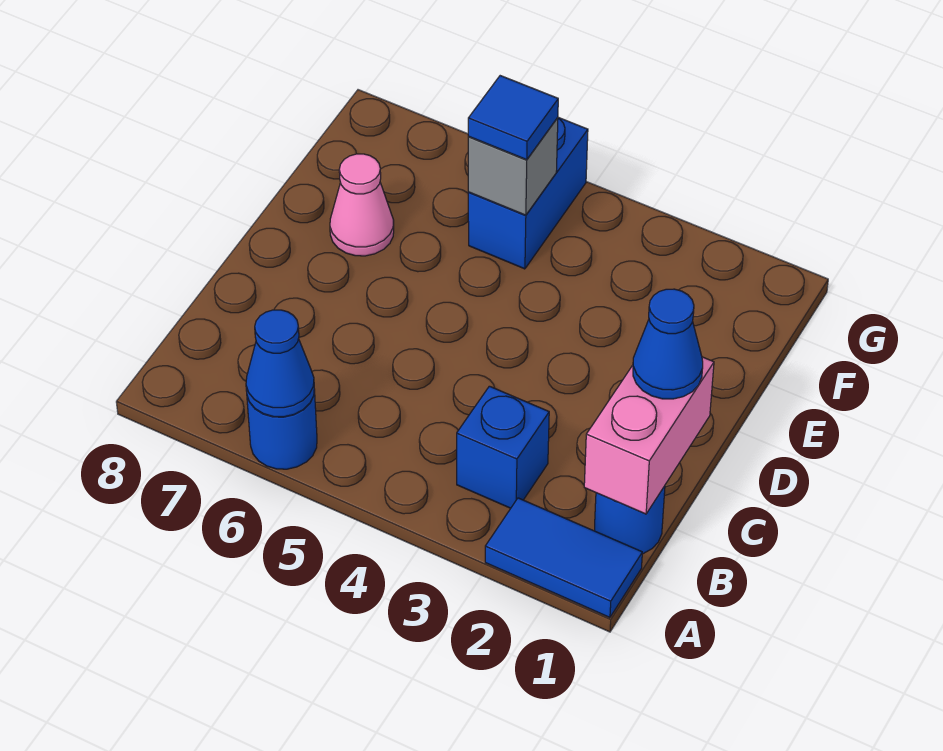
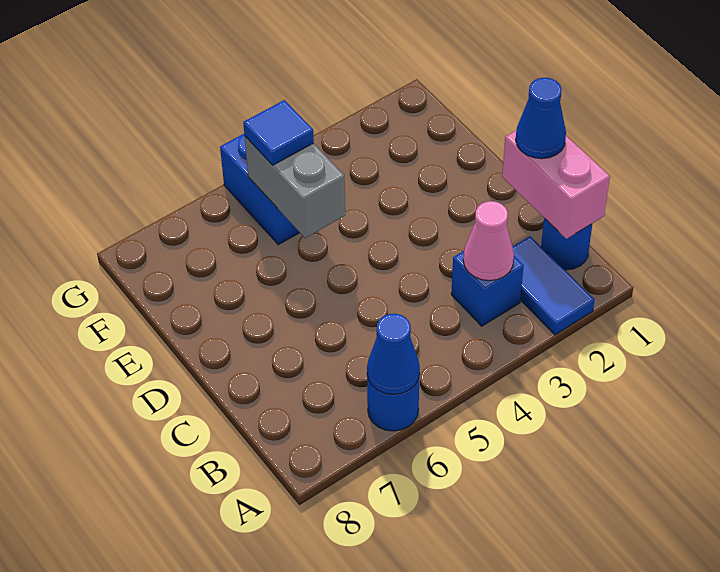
blue tile A1:A2 level 1 -> blue tile A2:B2 level 1
pink cone E7 level 1 -> pink cone B3 level 2
grey brick F5 level 2 -> grey brick E5:F5 level 2

